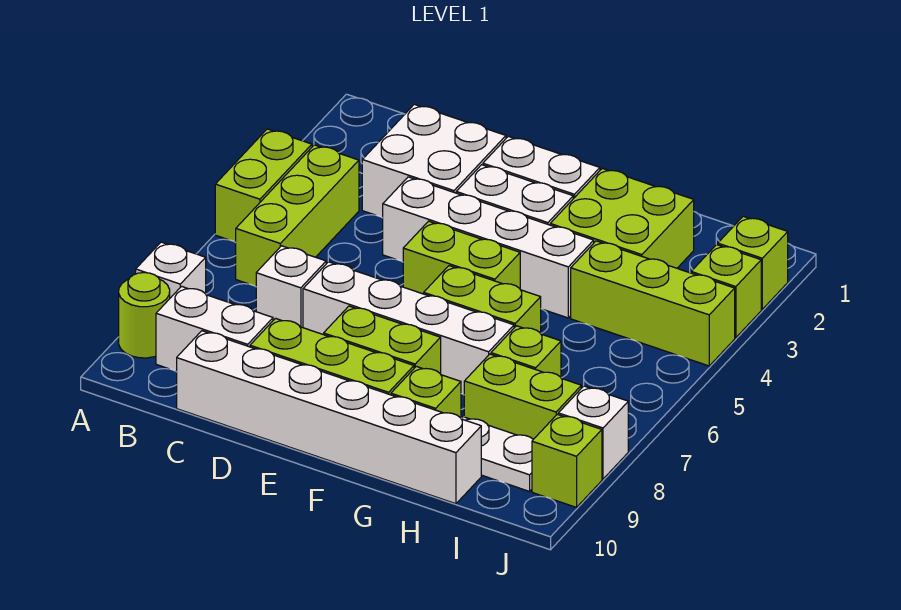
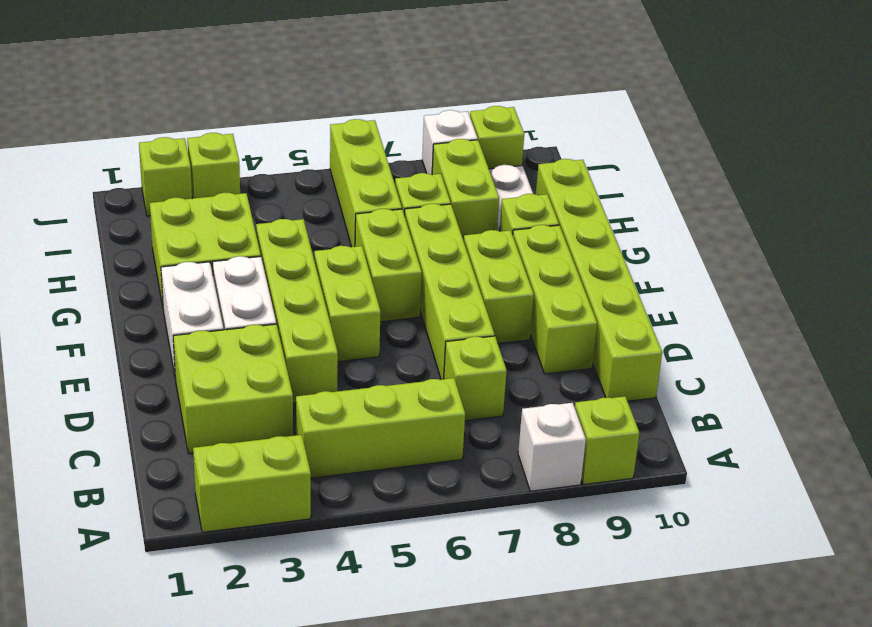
lime brick A4:A5 level 1 -> lime brick A2:A3 level 1
lime round brick A9 level 1 -> lime brick A9 level 1
white brick B9:C9 level 1 -> none
white brick C2:D3 level 1 -> lime brick C2:D3 level 1
white brick C7 level 1 -> lime brick C7 level 1
white brick C10:H10 level 1 -> lime brick C10:H10 level 1
white brick D4:G4 level 1 -> lime brick D4:G4 level 1
white brick D7:G7 level 1 -> lime brick D7:G7 level 1
lime brick H4:J4 level 1 -> lime brick H6:J6 level 1

